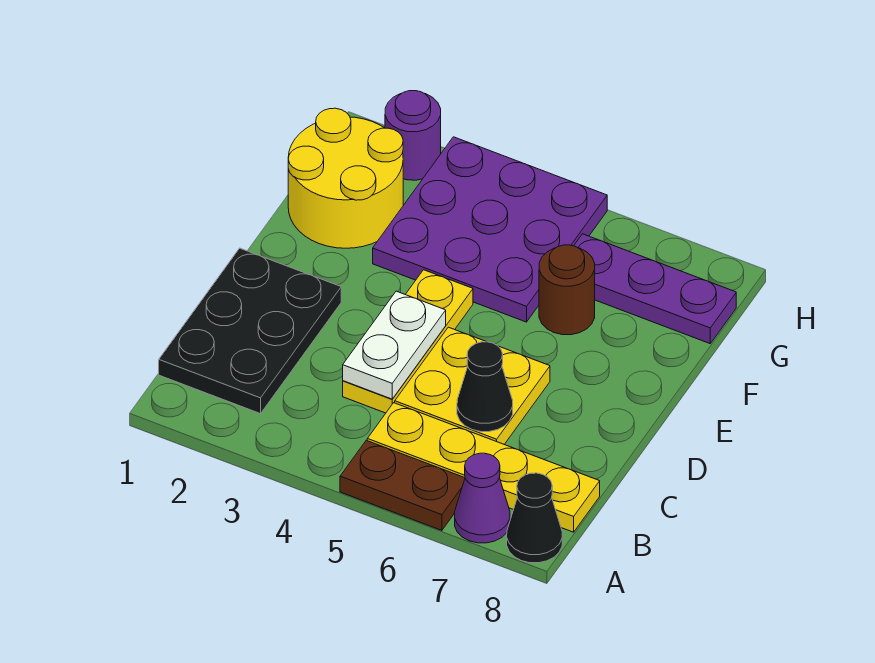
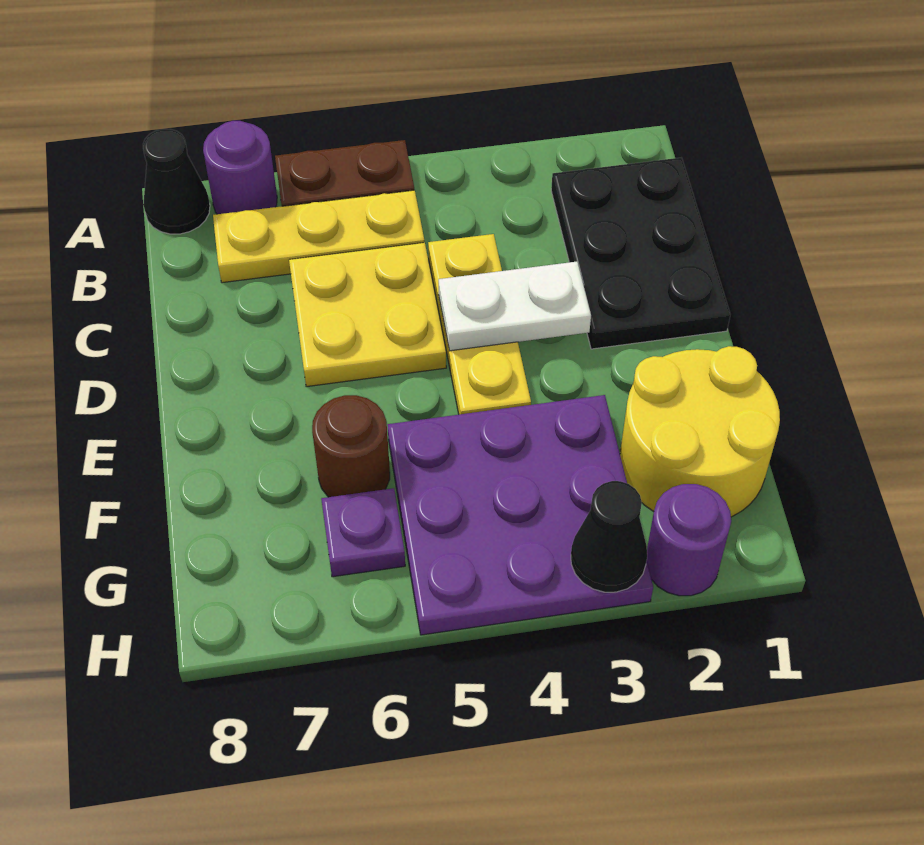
purple cone A7 level 1 -> purple round brick A7 level 1
yellow plate B5:B8 level 1 -> yellow plate B5:B7 level 1
white plate C4:D4 level 2 -> white plate D3:D4 level 2
black cone C6 level 2 -> black cone H3 level 2
purple plate G6:G8 level 1 -> purple plate G6 level 1

